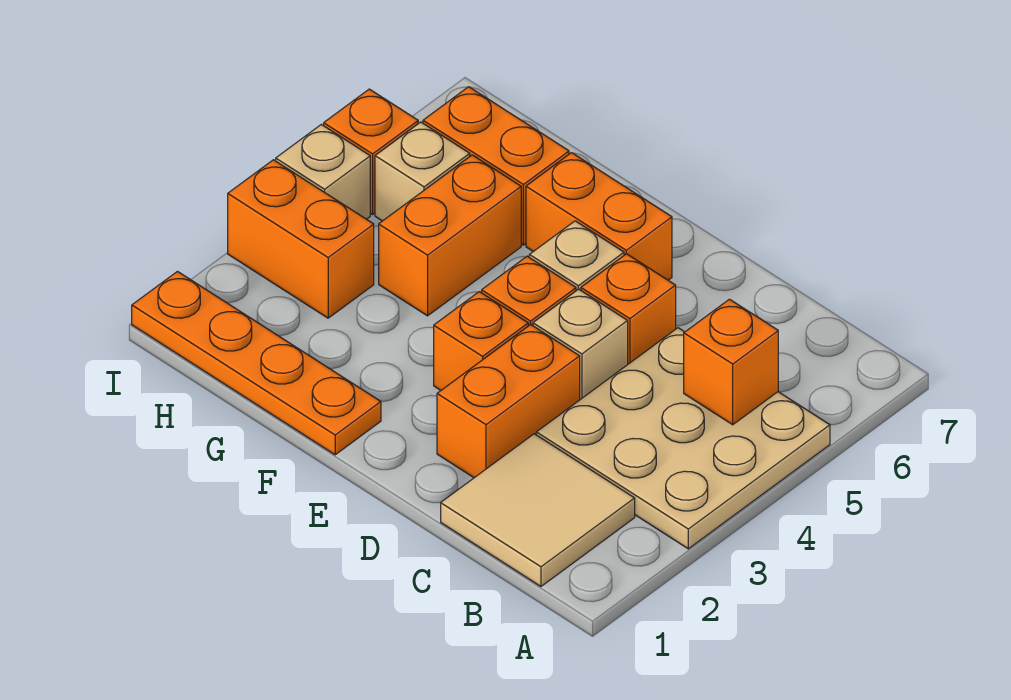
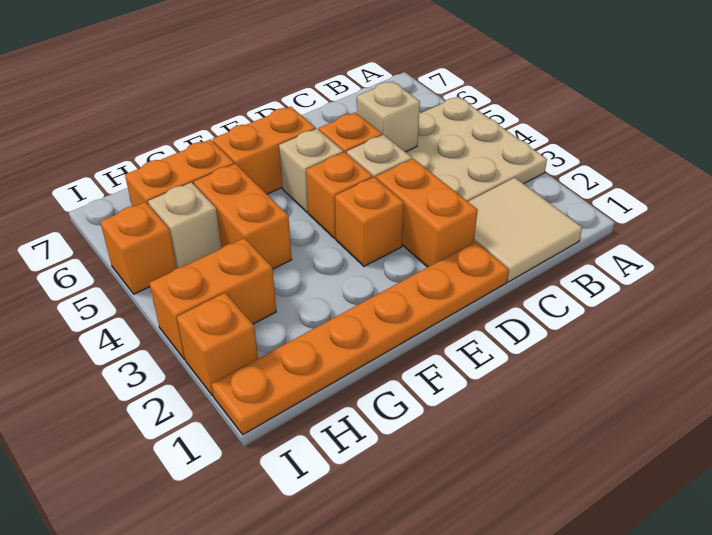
orange brick B5 level 2 -> orange brick I2 level 1
orange plate F1:I1 level 1 -> orange plate D1:I1 level 1
tan brick I4 level 1 -> tan brick C5 level 2

